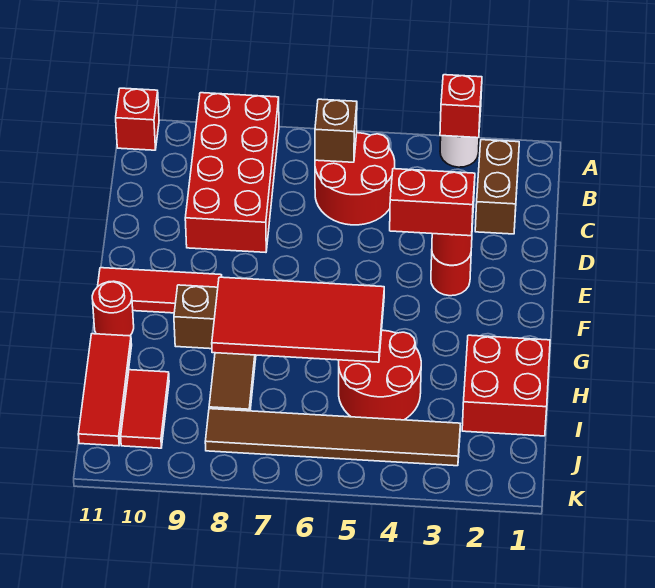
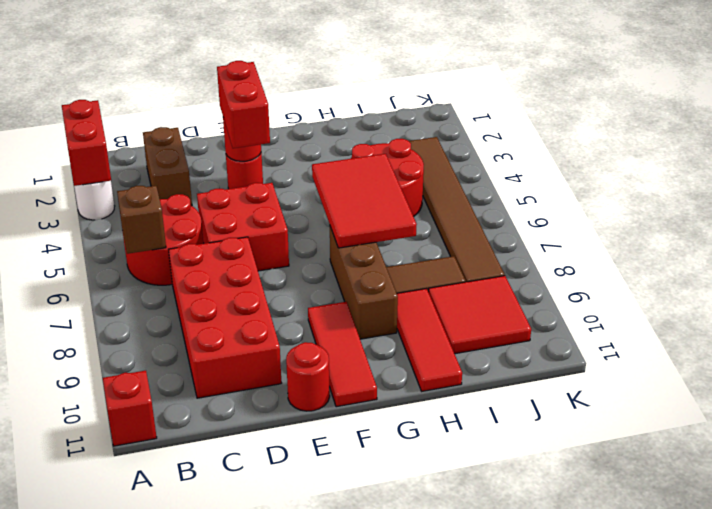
red brick A3 level 2 -> red brick A2:A3 level 2
red brick A8:D9 level 1 -> red brick C7:D10 level 1
brown brick B2:C2 level 1 -> brown brick C2:C3 level 1
red tile G5:H8 level 2 -> red tile G5:H7 level 2
red round brick G11 level 1 -> red round brick E11 level 1
red brick H1:I2 level 1 -> red brick D5:E6 level 1
red tile H11:J11 level 1 -> red tile H9:H11 level 1
red tile I10:J10 level 1 -> red tile I9:J10 level 1

